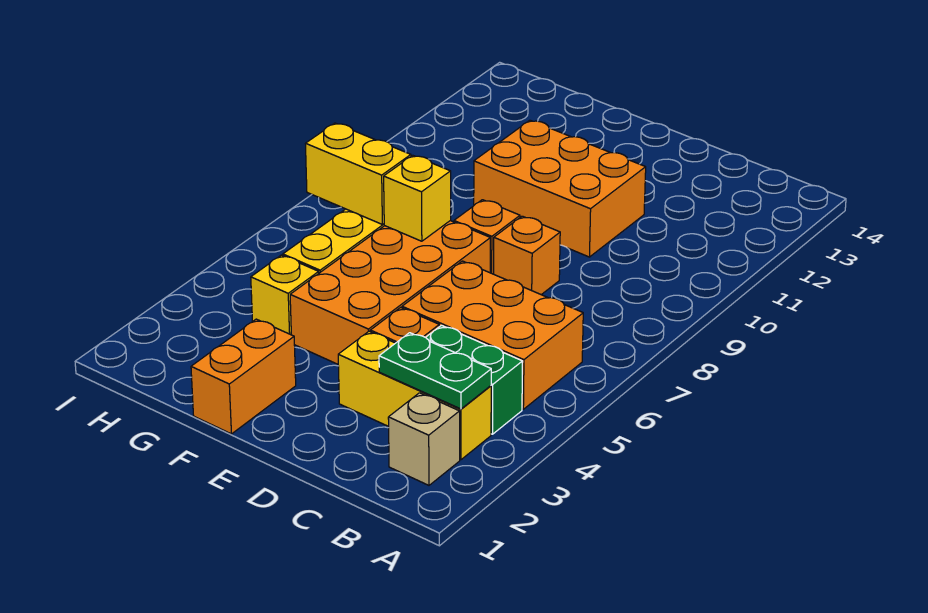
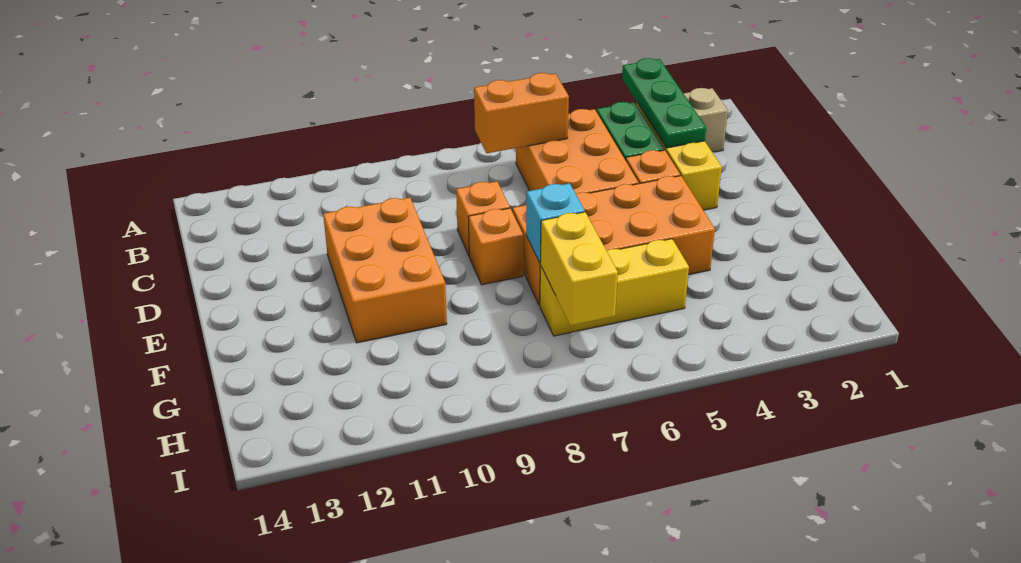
green plate B3:C3 level 2 -> green plate A3:C3 level 2
orange brick F1:F2 level 1 -> orange brick B6:B7 level 2
yellow brick F7 level 2 -> cyan brick F7 level 2
yellow brick G4 level 1 -> none

